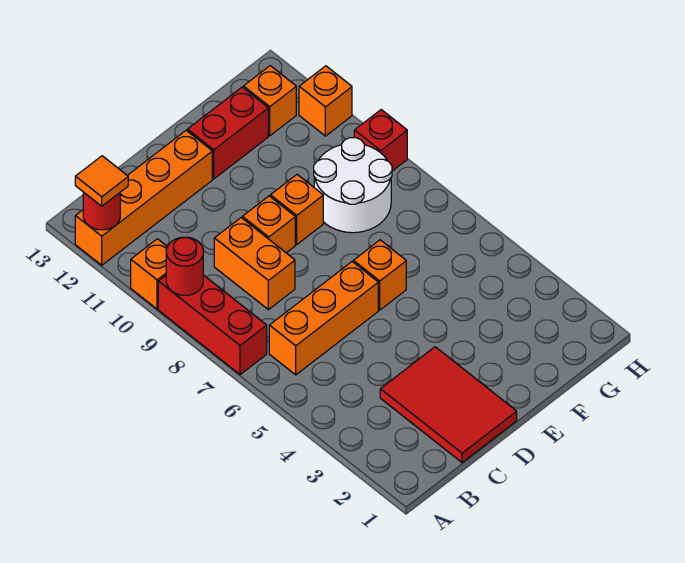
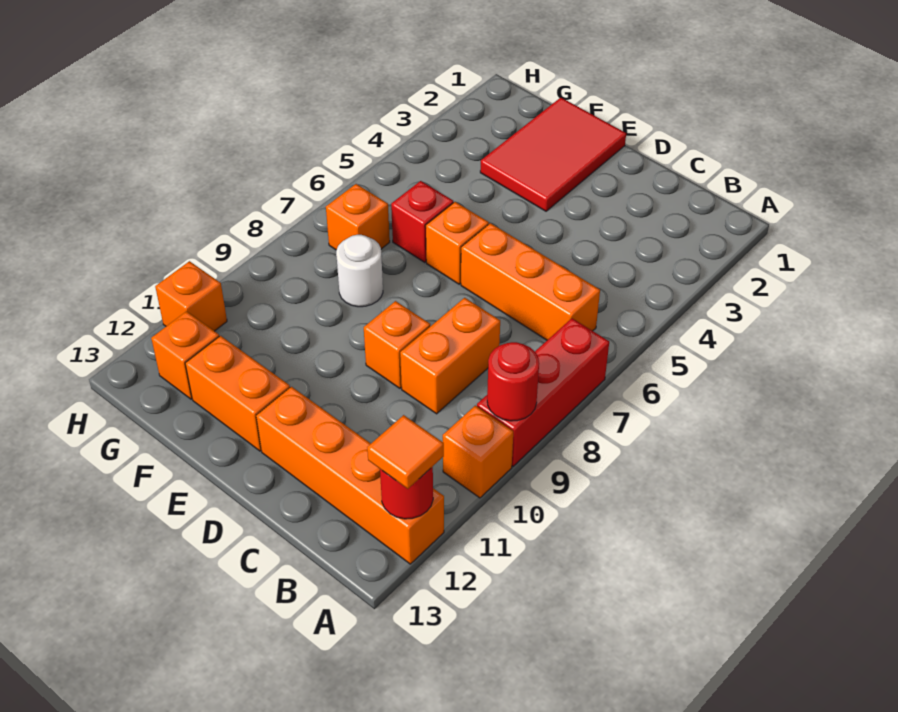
red tile C1:D3 level 1 -> red tile E1:F3 level 1
orange brick E9 level 1 -> orange brick G7 level 1
red brick E12:F12 level 1 -> orange brick E12:F12 level 1
white round brick F8:G9 level 1 -> white round brick F8 level 1
red brick H9 level 1 -> red brick F6 level 1

